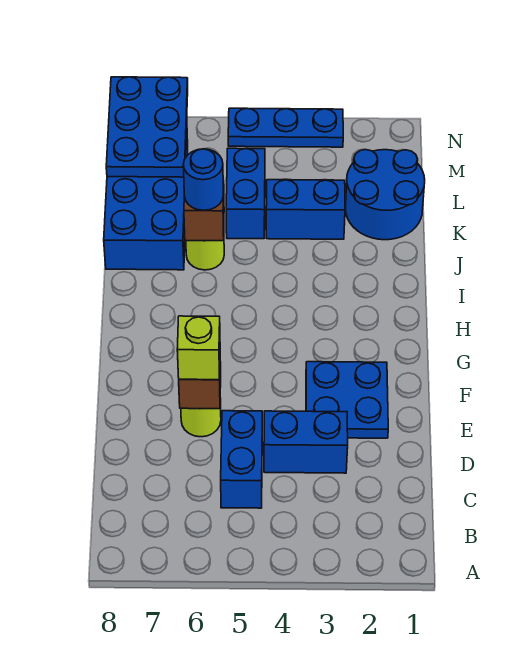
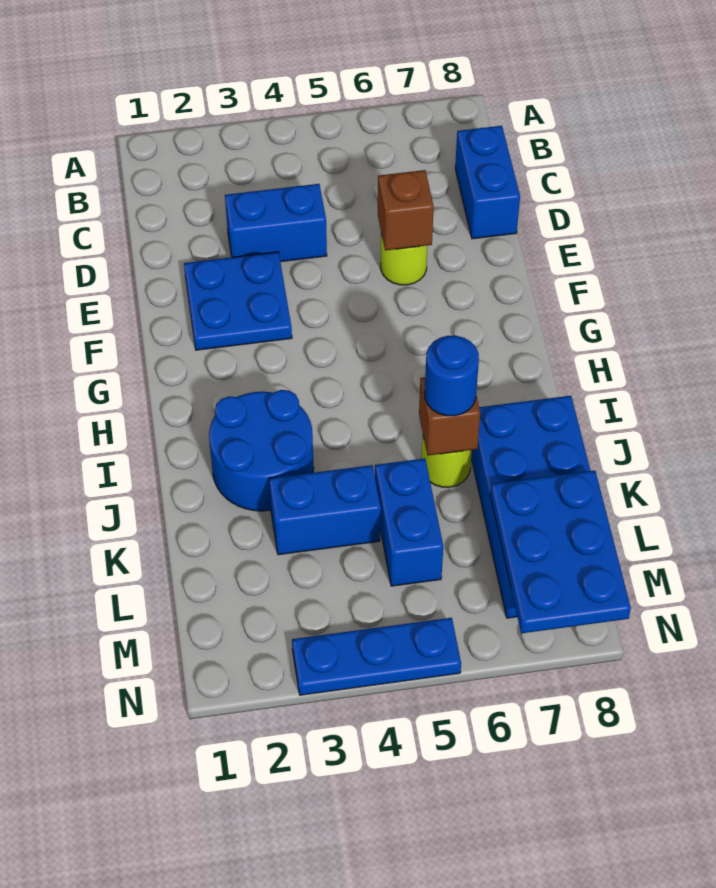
blue brick C5:D5 level 1 -> blue brick C8:D8 level 1
lime brick E6 level 3 -> none
blue round brick K1:L2 level 1 -> blue round brick I2:J3 level 1

